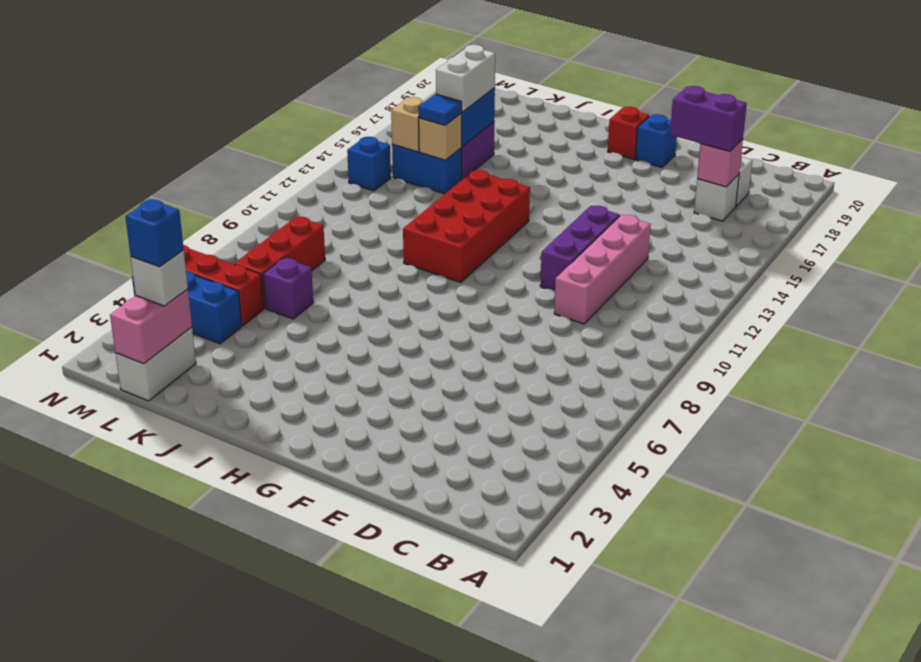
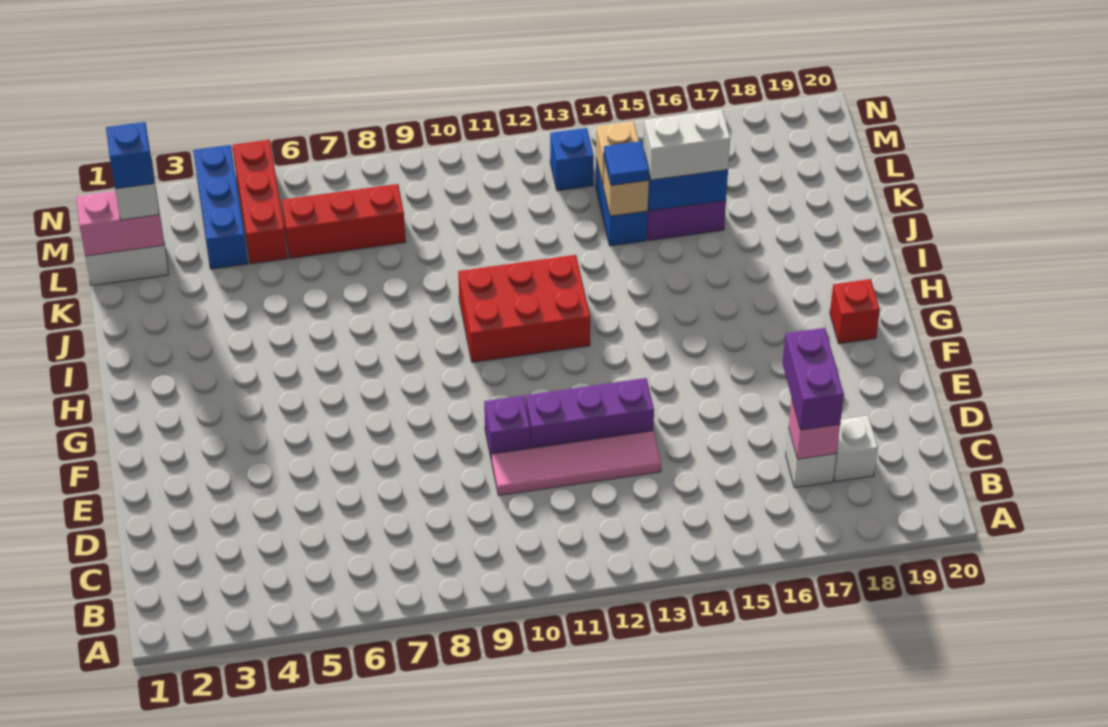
pink brick D10:D13 level 1 -> pink tile D10:D13 level 1
blue brick F19 level 1 -> none
red brick H10:I13 level 1 -> red brick H10:I12 level 1
purple brick K6 level 1 -> purple brick E10 level 1

